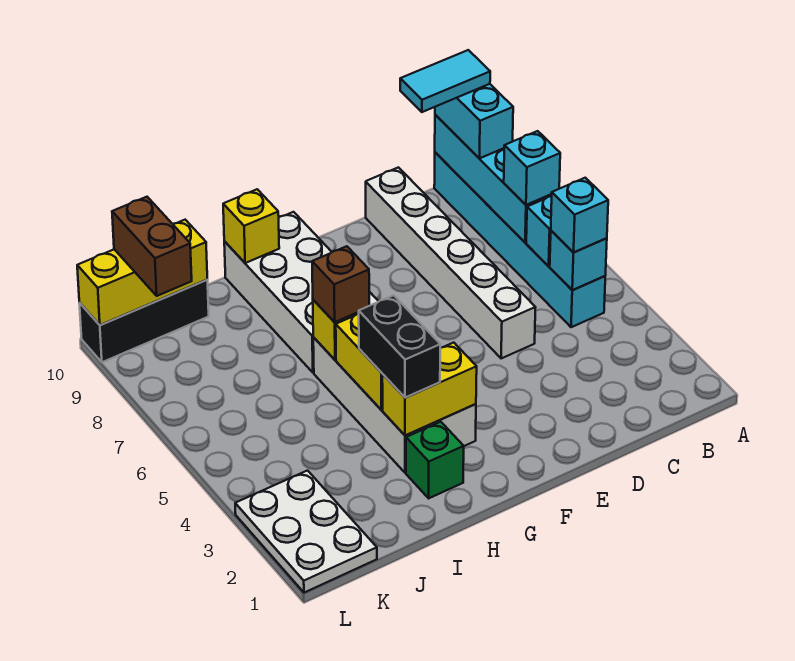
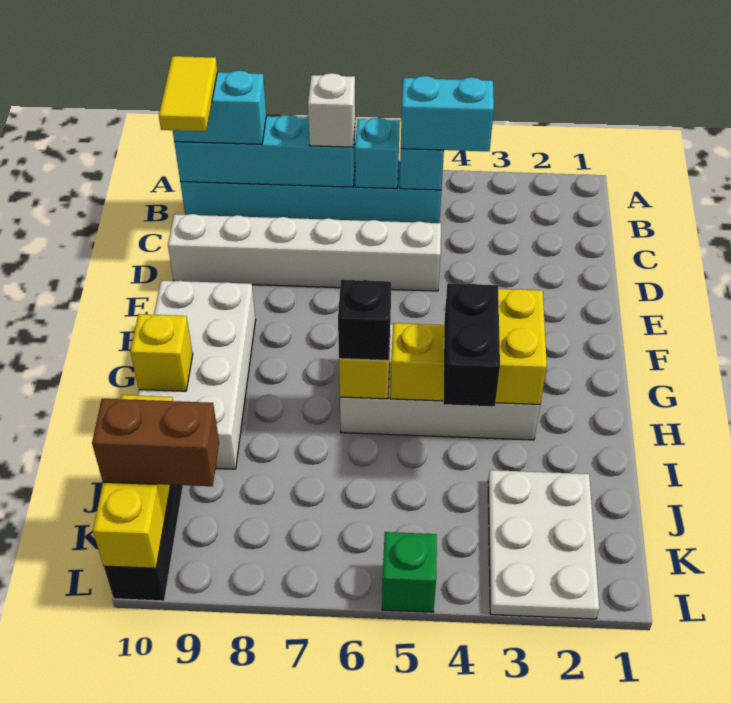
cyan brick B5 level 3 -> cyan brick B4:B5 level 3
cyan brick B7 level 3 -> white brick B7 level 3
cyan tile B10:C10 level 4 -> yellow tile B10:C10 level 4
white brick G7:H10 level 1 -> white brick F9:I10 level 1
green brick H2 level 1 -> green brick L5 level 1
black brick H3:H4 level 3 -> black brick H4:I4 level 3
brown brick H6 level 3 -> black brick H6 level 3
white plate K1:L3 level 1 -> white plate J2:L3 level 1

